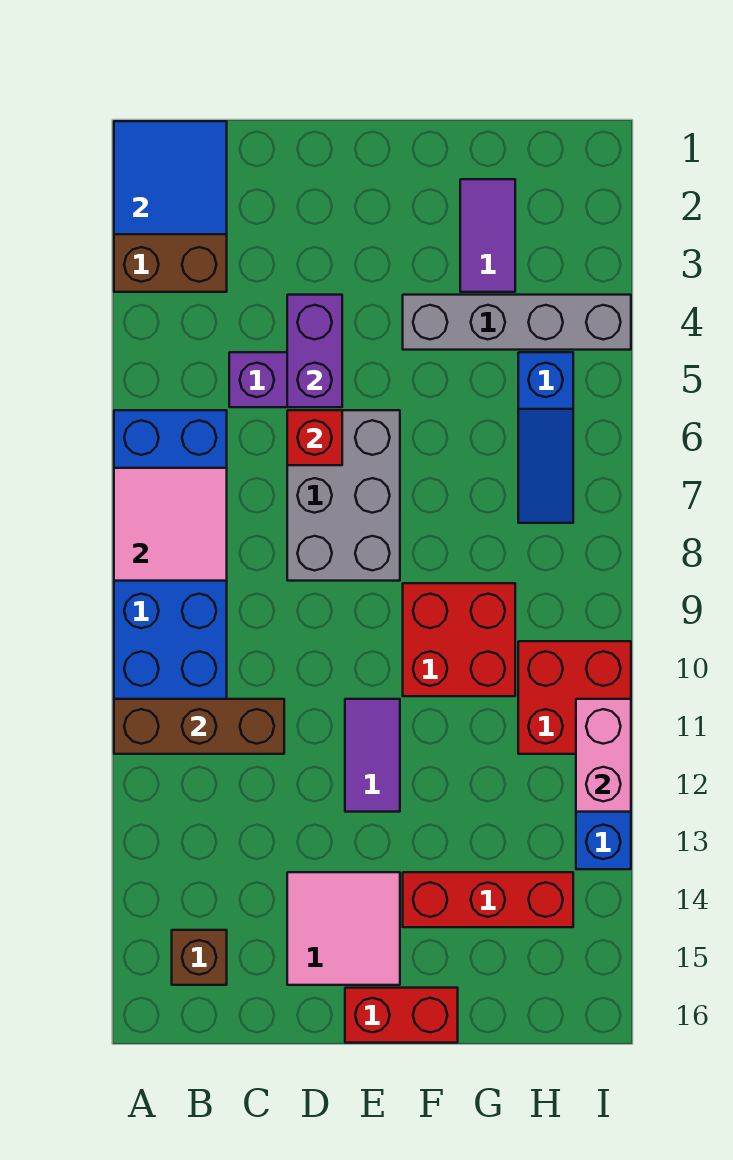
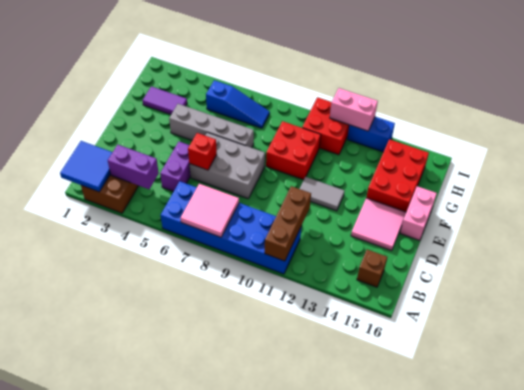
purple brick D4:D5 level 2 -> purple brick B3:B4 level 2
purple tile E11:E12 level 1 -> grey tile E11:E12 level 1
red brick E16:F16 level 1 -> pink brick E16:F16 level 1
grey brick F4:I4 level 1 -> grey brick F4:F7 level 1
red brick F14:H14 level 1 -> red brick F14:H15 level 1

